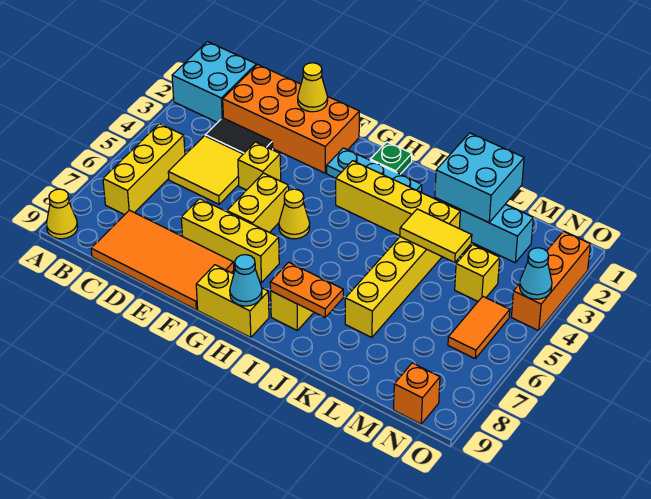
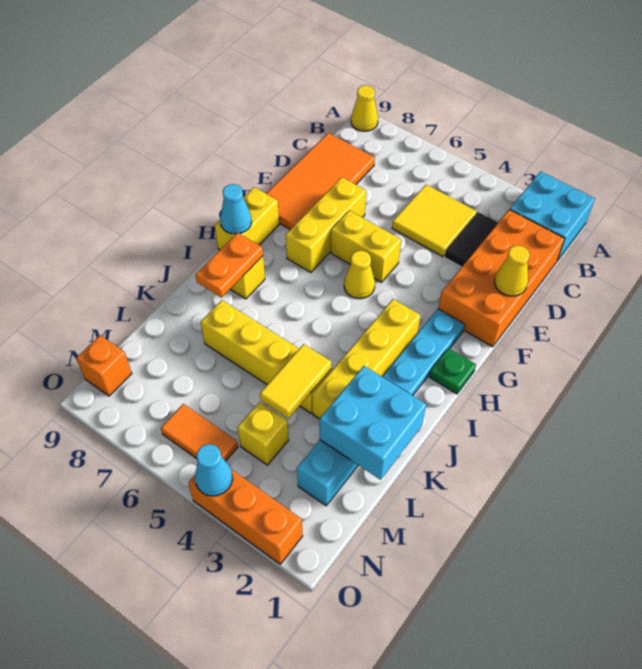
yellow brick B5:B7 level 1 -> none
yellow brick E4 level 1 -> none

